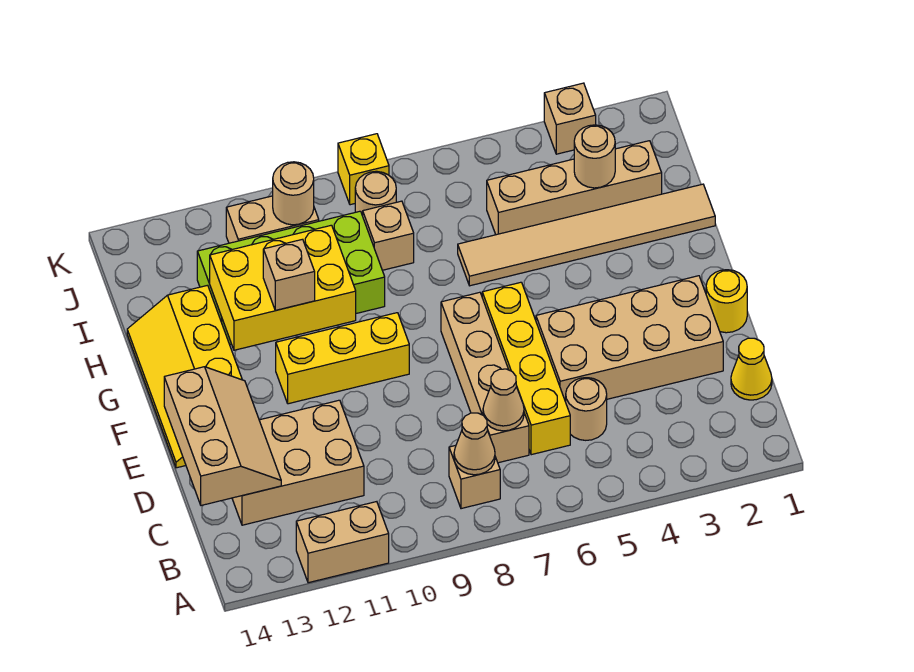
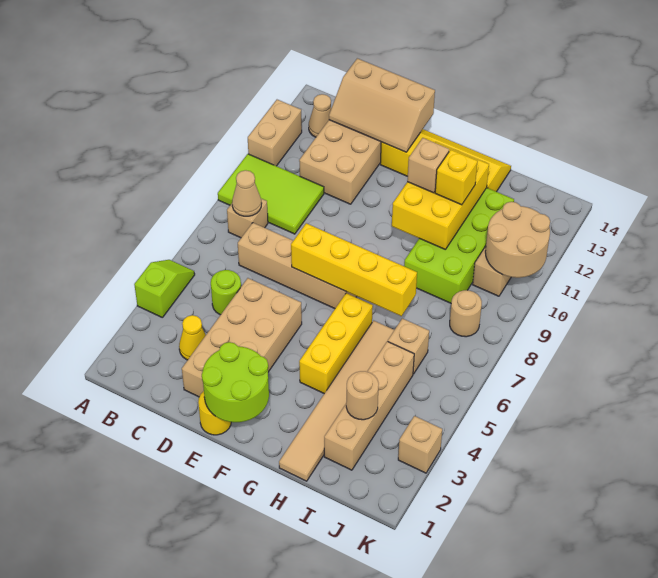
none -> lime slope A4:A5 level 1 top 4
none -> lime tile A9:C10 level 1
yellow cone C1 level 1 -> yellow cone C3 level 1
tan round brick C5 level 1 -> lime round brick C5 level 1
yellow brick C6:F6 level 1 -> yellow brick E7:H7 level 2
tan cone C7 level 2 -> tan cone B13 level 1
none -> lime round brick E1:F2 level 2
yellow brick F9:F11 level 1 -> yellow brick G4:G6 level 1
tan brick I8 level 1 -> tan brick I6 level 1
tan round brick J10 level 2 -> tan round brick J10:K11 level 2
yellow brick K8 level 1 -> yellow brick H11 level 3

